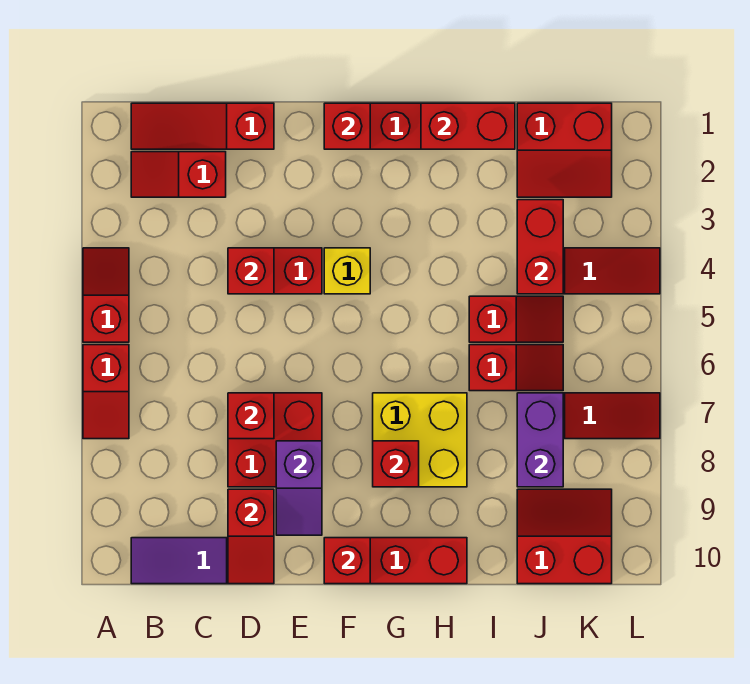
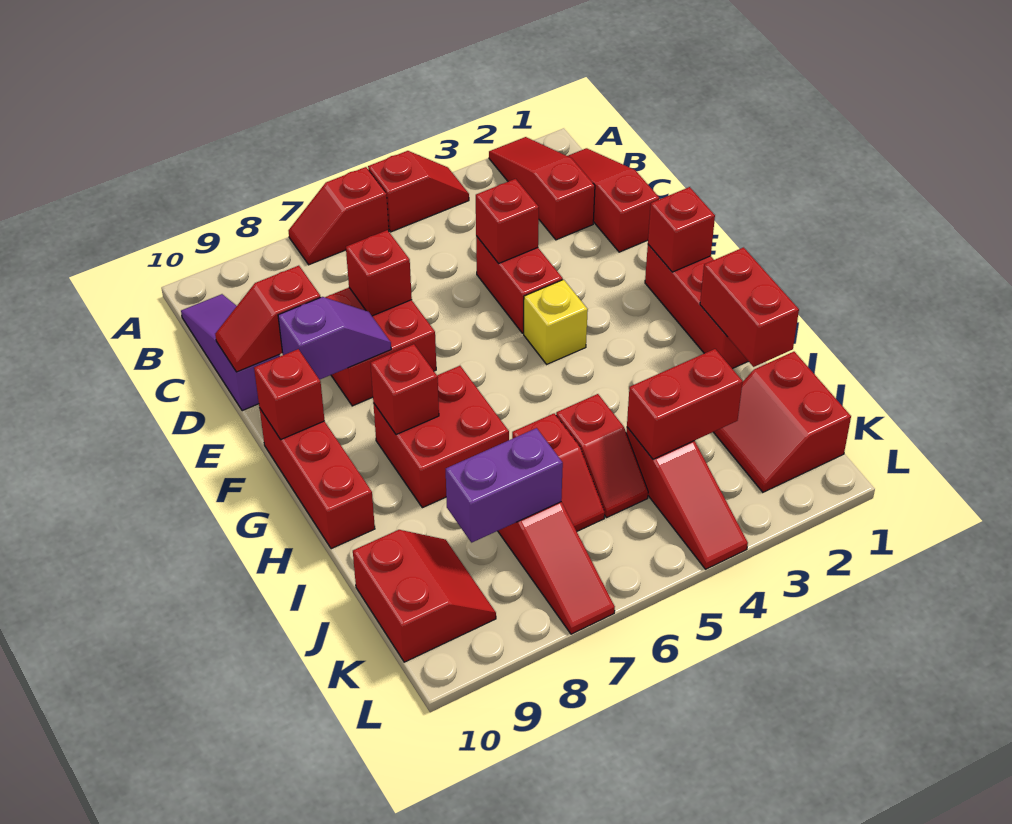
red slope B2:C2 level 1 top C -> red slope A2:C2 level 1 top C
purple slope E8:E9 level 2 top 8 -> purple slope E8:E9 level 2 top 9
yellow brick G7:H8 level 1 -> red brick G7:H8 level 1

